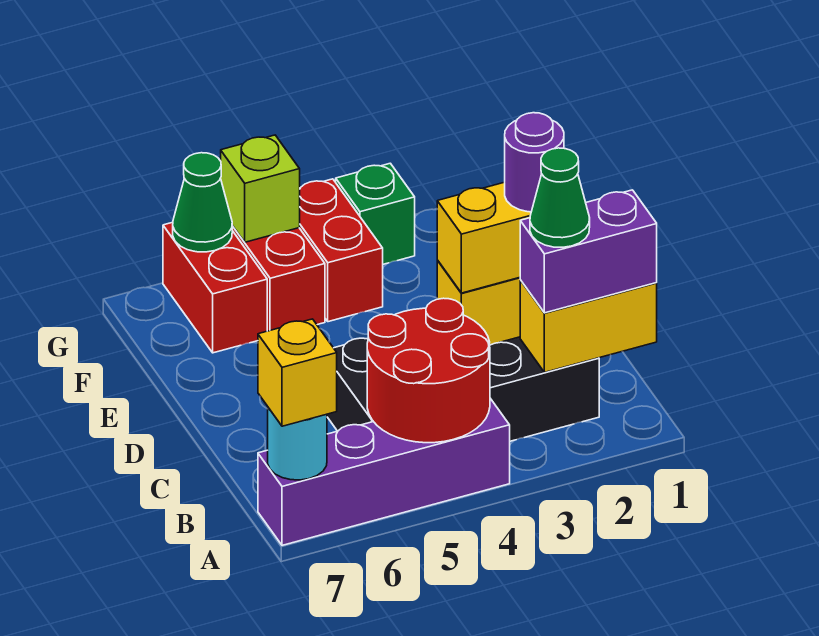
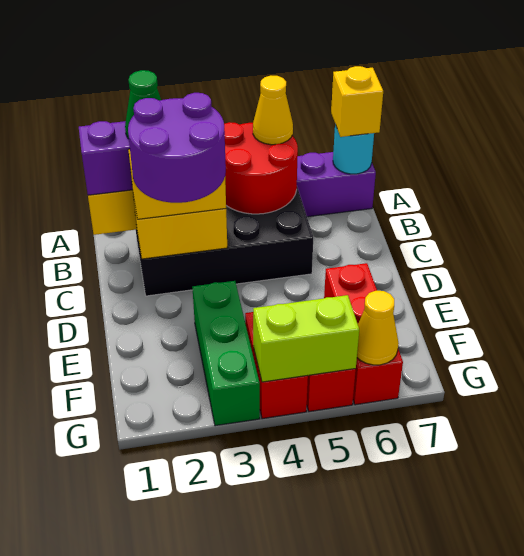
none -> yellow cone A5 level 3
purple round brick C2 level 4 -> purple round brick C2:D3 level 4
red brick F6:G6 level 1 -> red brick E6:G6 level 1
green brick G3 level 1 -> green brick E3:G3 level 1
lime brick G5 level 2 -> lime brick G4:G5 level 2
green cone G6 level 2 -> yellow cone G6 level 2

